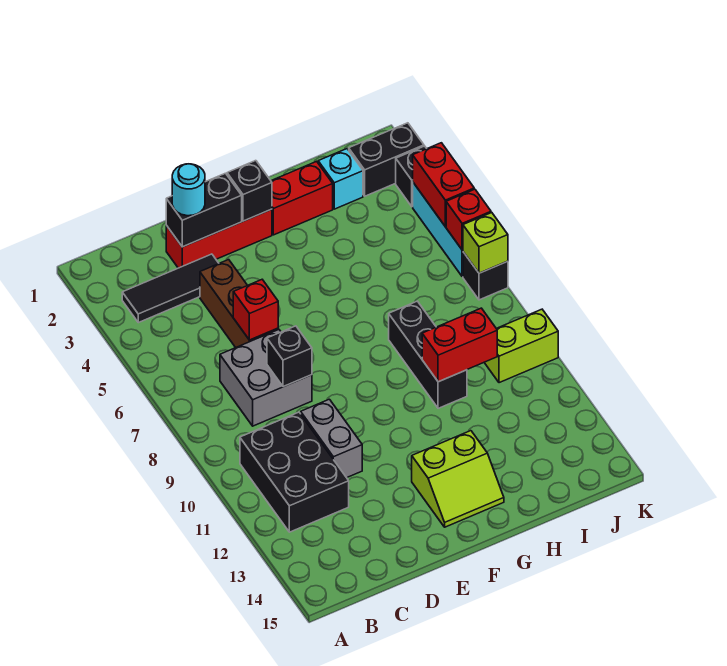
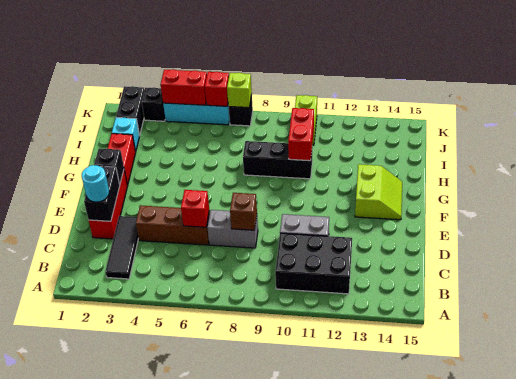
grey brick C7:D8 level 1 -> grey brick D7:D8 level 1
black brick D8 level 2 -> brown brick D8 level 2

